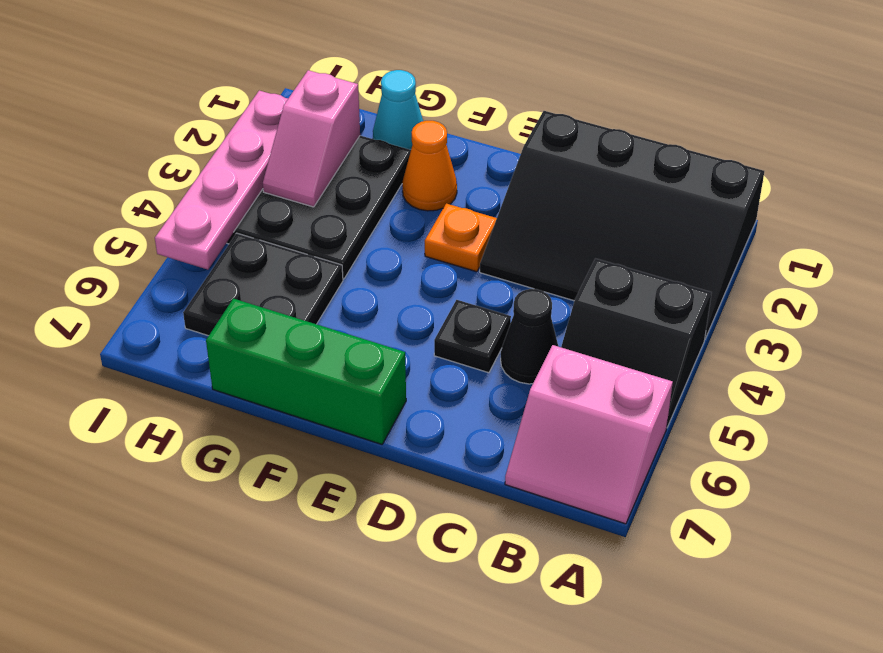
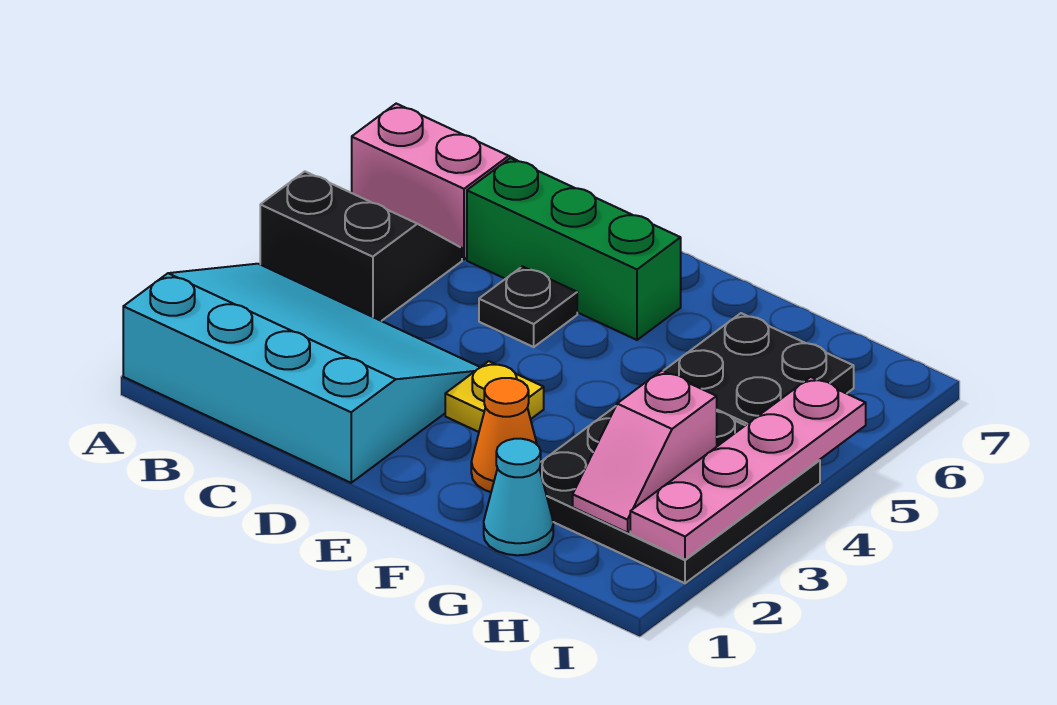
black slope A1:D3 level 1 top 1 -> cyan slope A1:D3 level 1 top 1
black cone C5 level 1 -> none
orange plate E3 level 1 -> yellow plate E3 level 1
green brick E7:G7 level 1 -> green brick C6:E6 level 1
pink slope H2:H3 level 2 top 2 -> pink slope H2:H3 level 2 top 3

